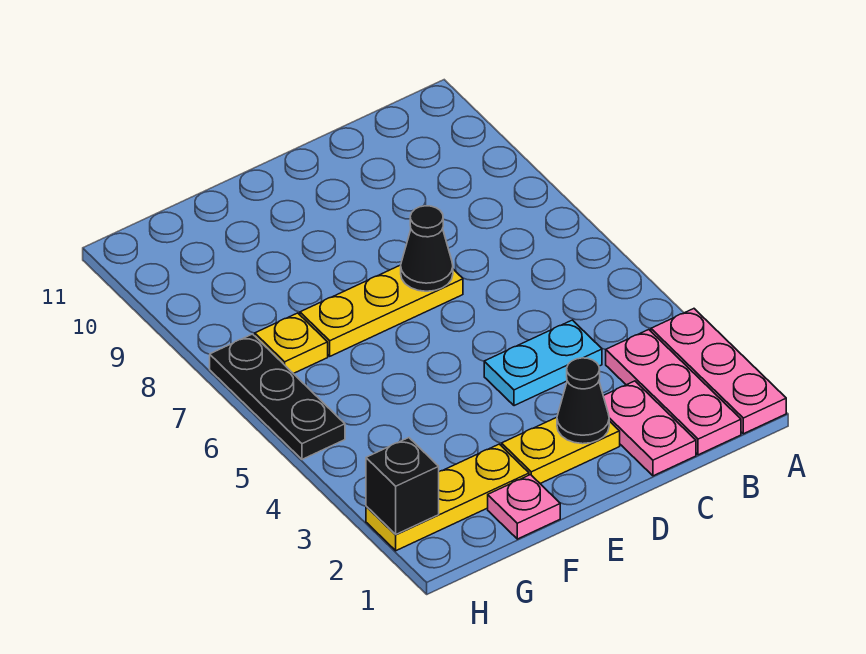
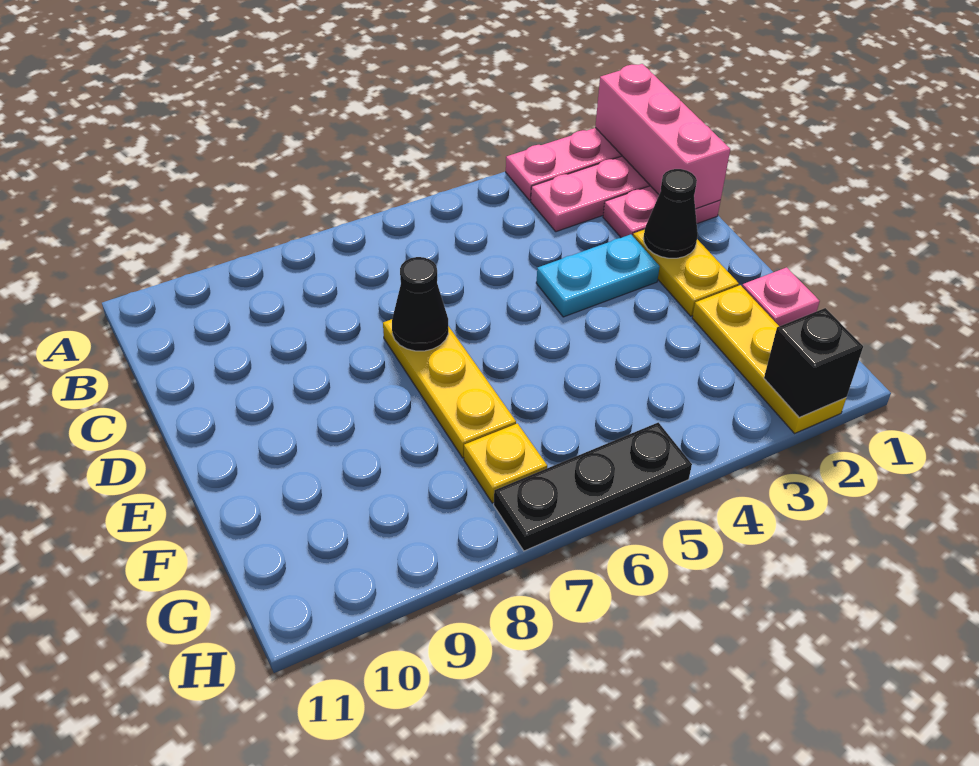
none -> pink brick A1:C1 level 2
cyan plate C4:D4 level 1 -> cyan plate D3:D4 level 1

